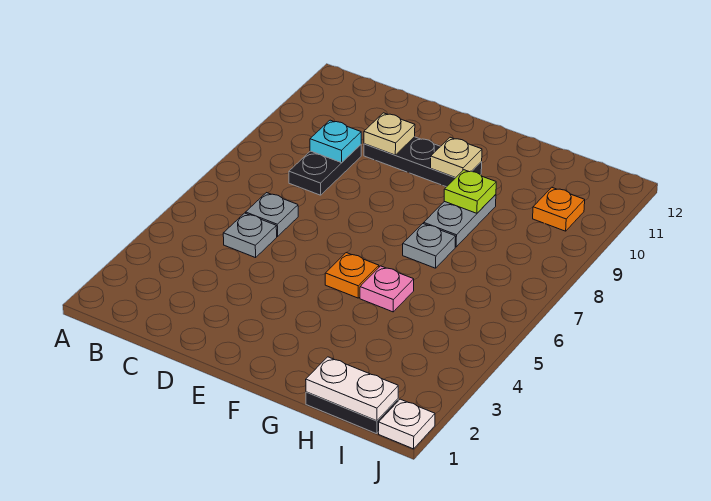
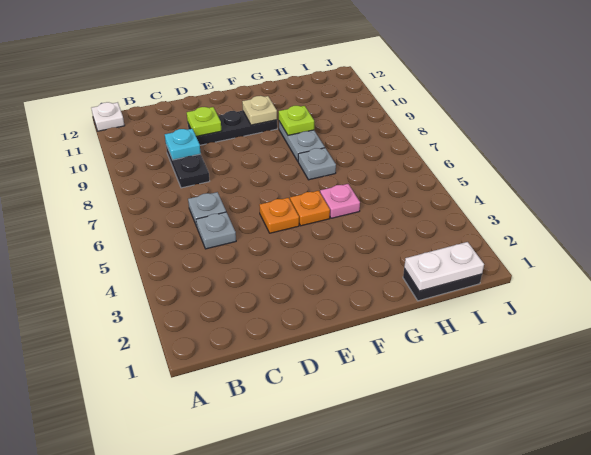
tan plate D10 level 2 -> lime plate D10 level 2
orange plate I10 level 1 -> orange plate E5 level 1
white plate J1 level 1 -> white plate A12 level 1

